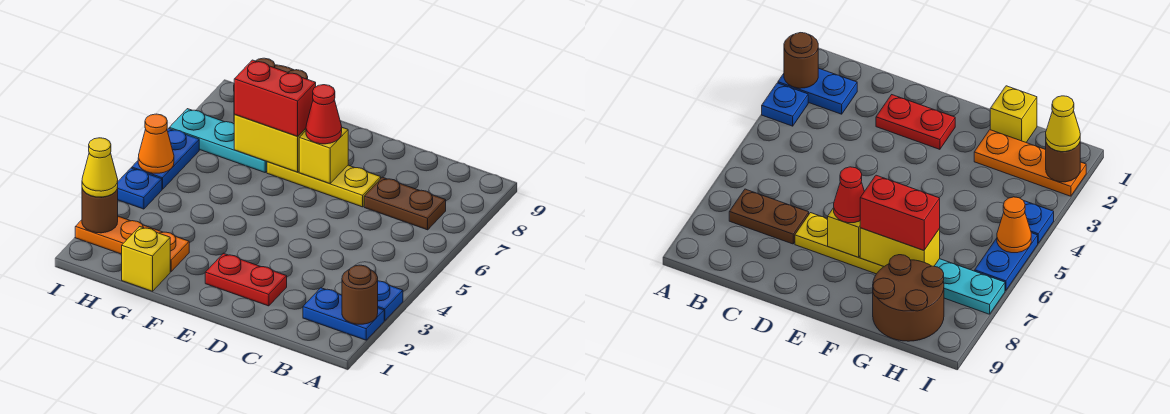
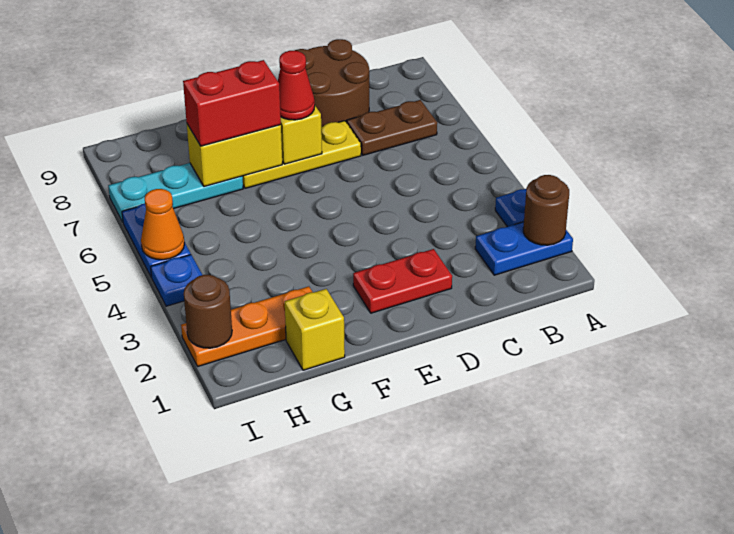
brown round brick G8:H9 level 1 -> brown round brick C8:D9 level 1
yellow cone I2 level 3 -> none

